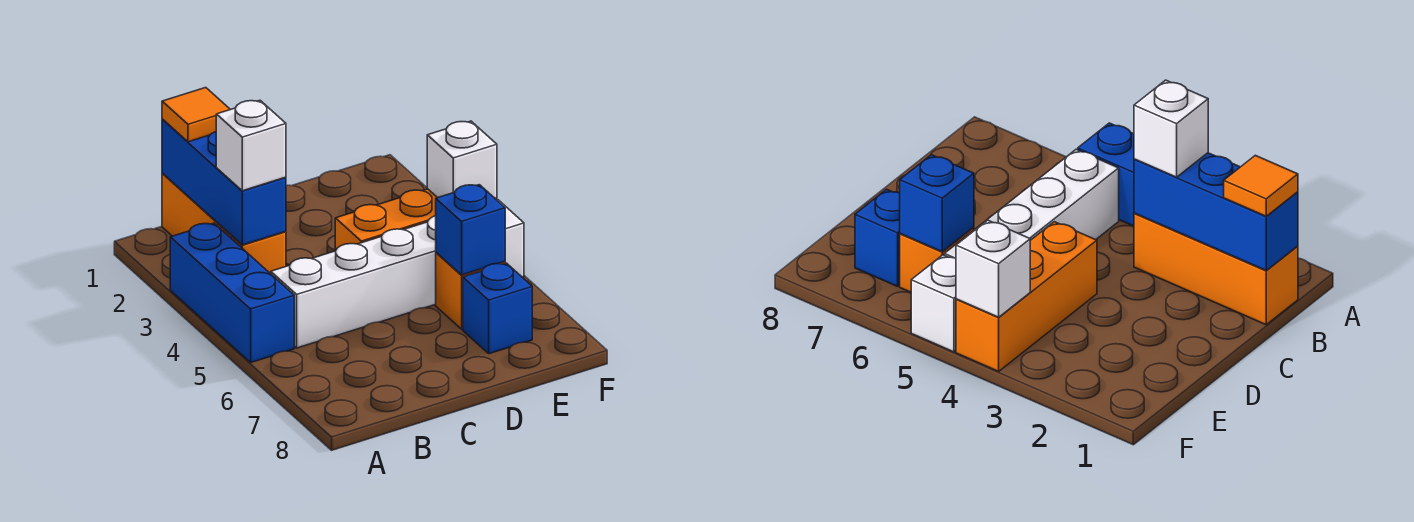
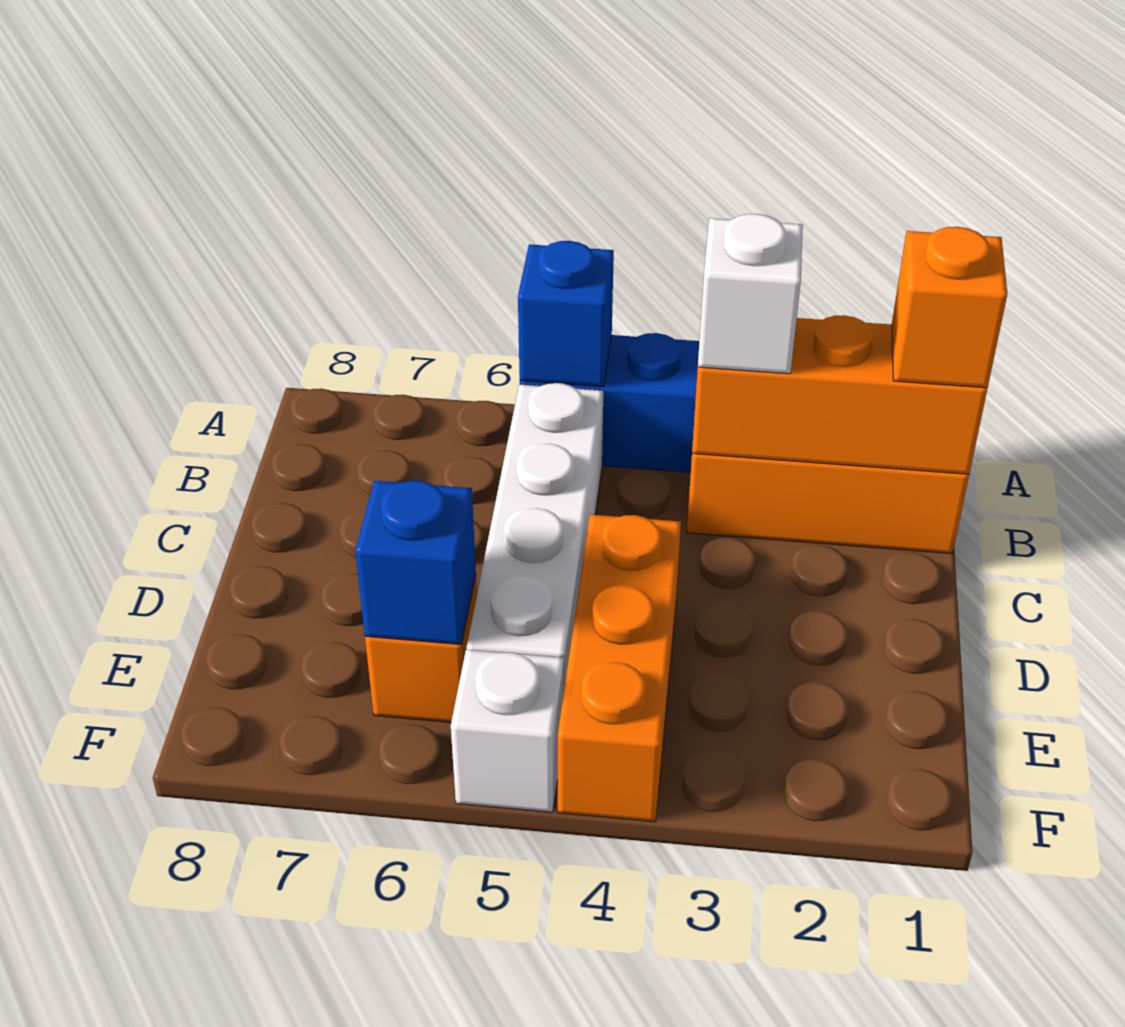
blue brick B1:B3 level 2 -> orange brick B1:B3 level 2
orange tile B1 level 3 -> orange brick B1 level 3
blue brick E7 level 1 -> blue brick A5 level 2
white brick F4 level 2 -> none

